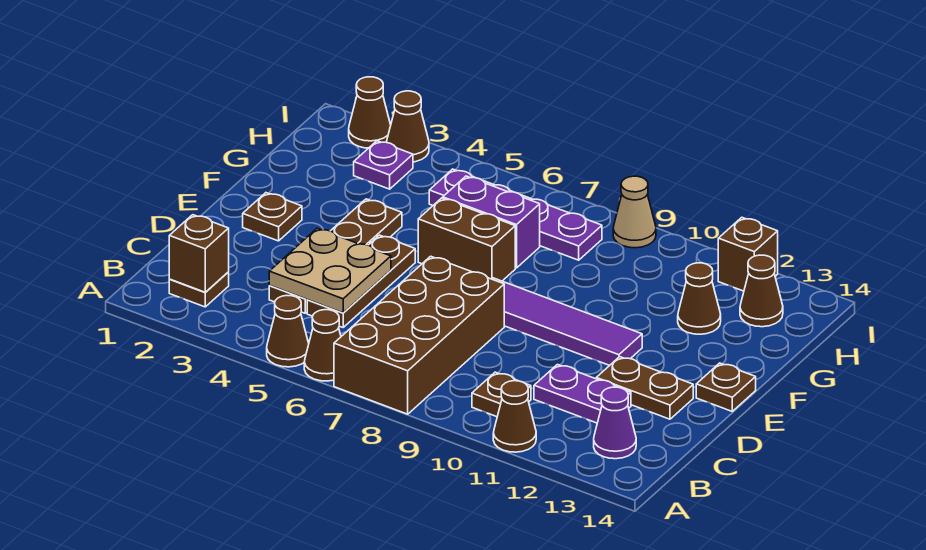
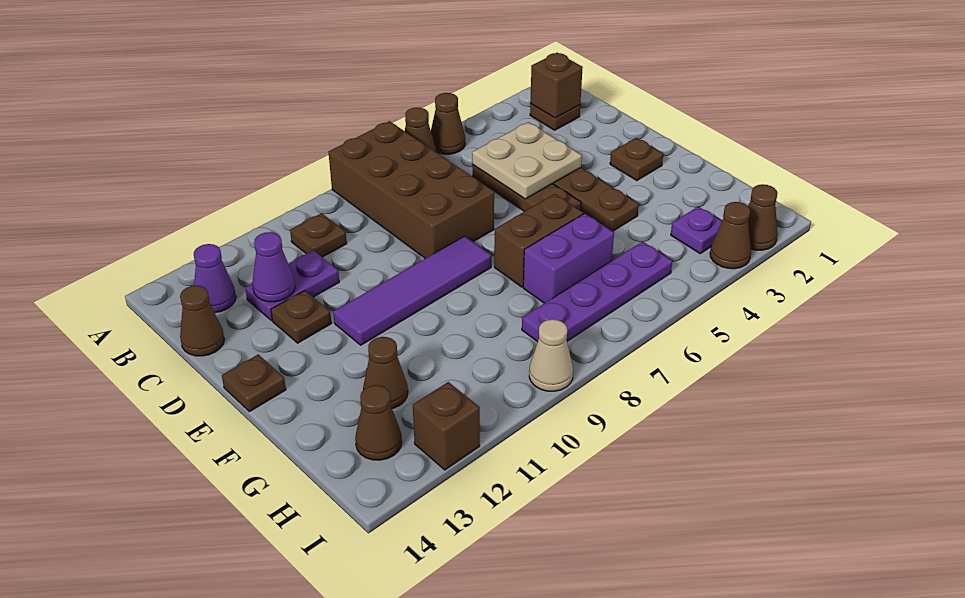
brown cone A11 level 1 -> brown cone C14 level 1
none -> purple cone C12 level 2
brown plate D12:D13 level 1 -> brown plate D12 level 1

